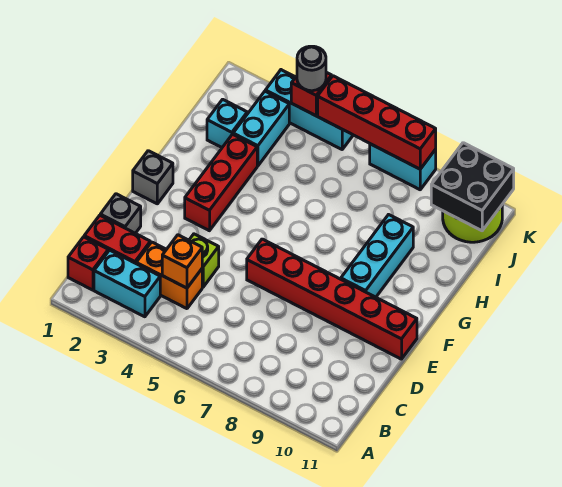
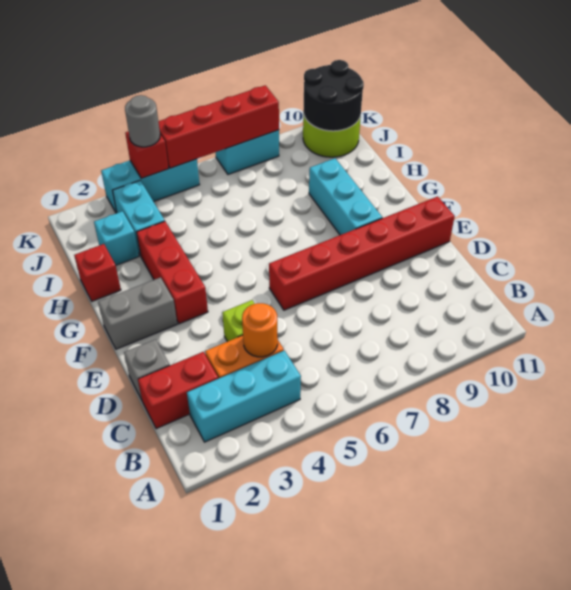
red brick B1 level 1 -> red brick H1 level 1
cyan brick B2:B3 level 1 -> cyan brick B2:B4 level 1
orange brick C4 level 2 -> orange round brick C4 level 2
grey brick F1 level 1 -> grey brick F1:F2 level 1
black brick J10:K11 level 2 -> black round brick J10:K11 level 2

